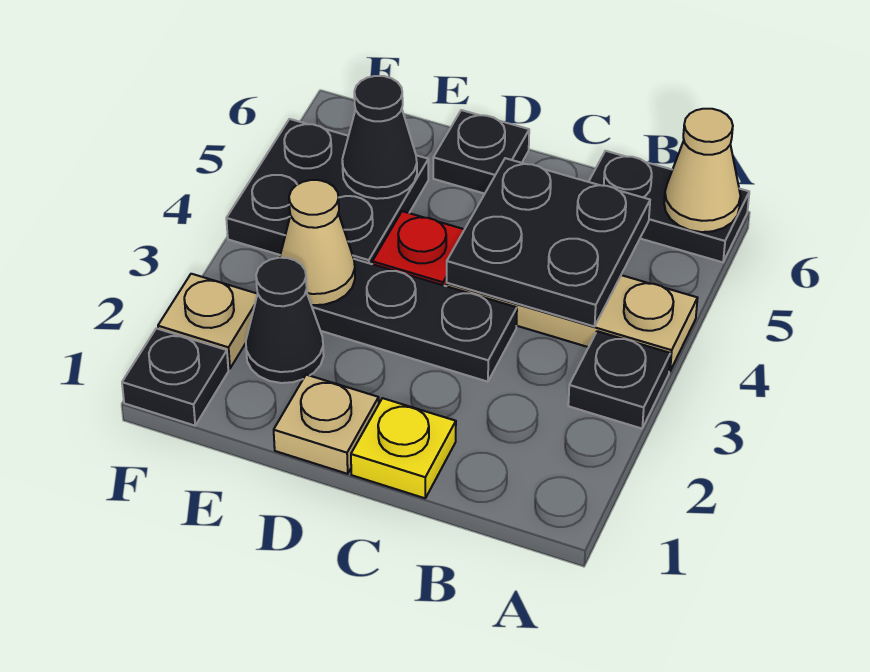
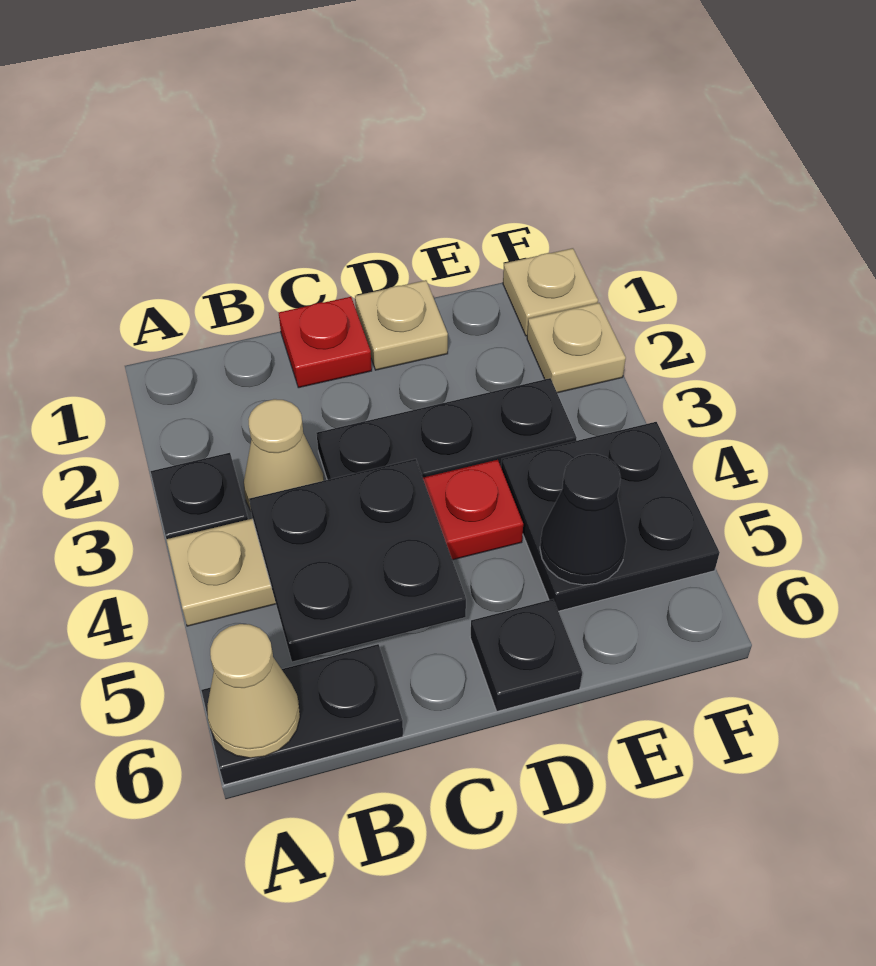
yellow plate C1 level 1 -> red plate C1 level 1
black cone E2 level 1 -> none
tan cone E3 level 2 -> tan cone B3 level 1
black plate F1 level 1 -> tan plate F1 level 1

